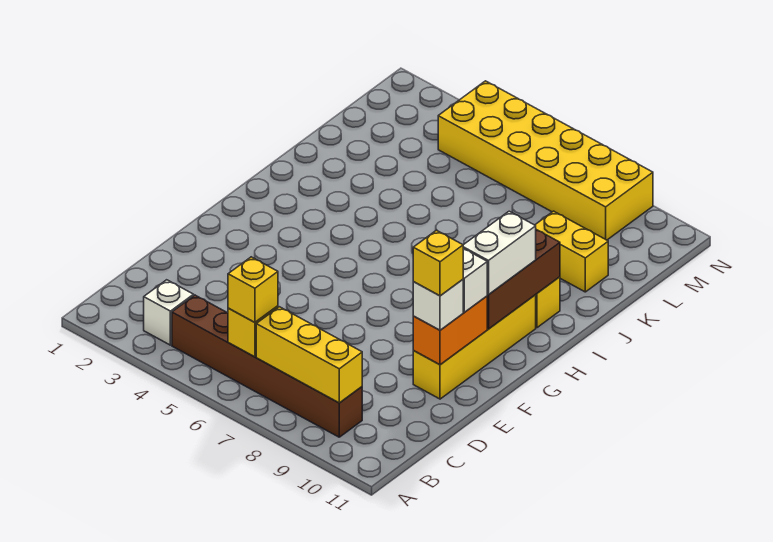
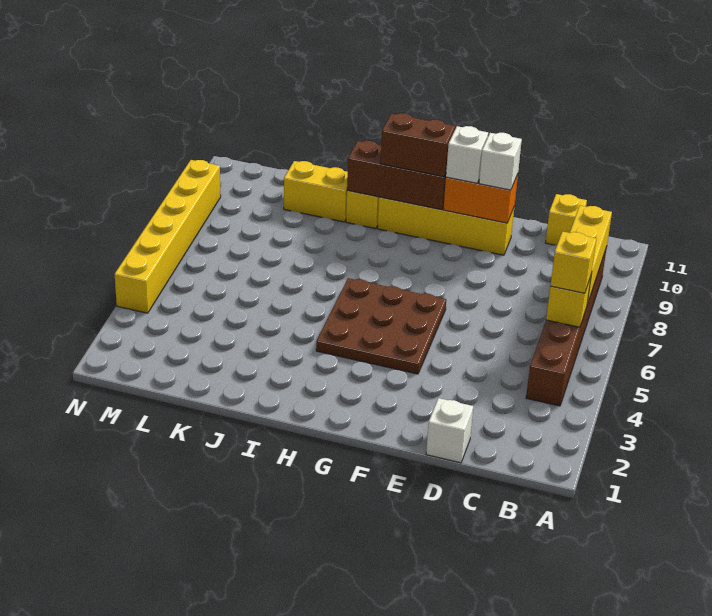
white brick B3 level 1 -> white brick D1 level 1
yellow brick E10 level 4 -> yellow brick C11 level 1
none -> brown plate F4:H6 level 1
white brick G10:H10 level 3 -> brown brick G10:H10 level 3
yellow brick K9:K10 level 1 -> yellow brick J10:K10 level 1
yellow brick M4:N9 level 1 -> yellow brick N4:N9 level 1

